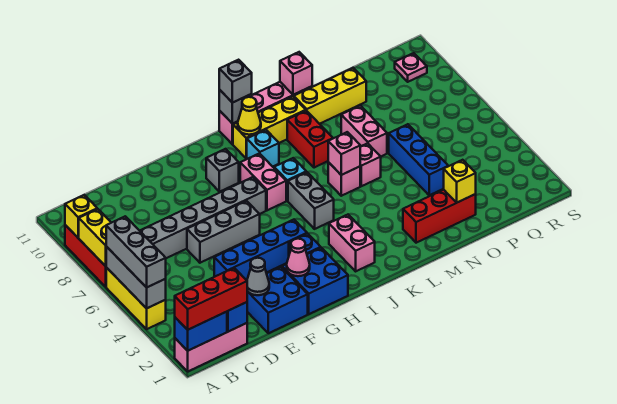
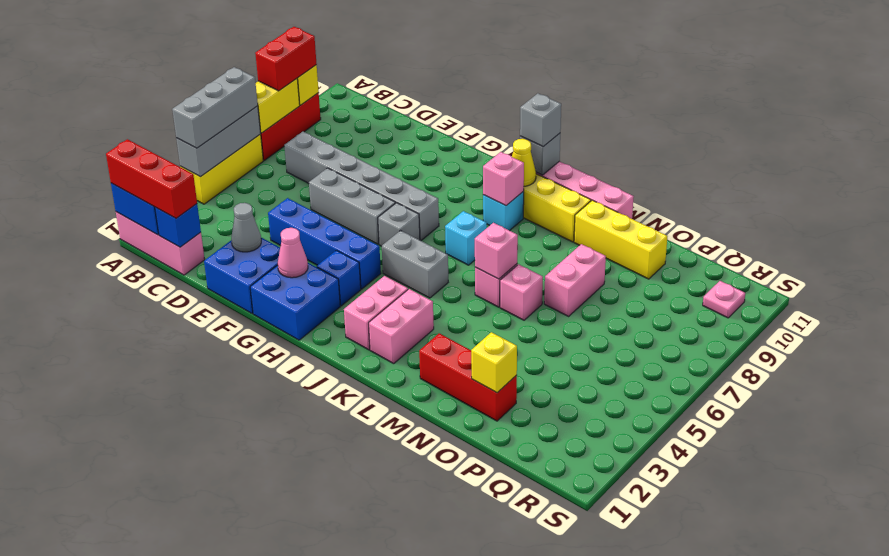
grey brick H9 level 1 -> grey brick H6 level 1
pink brick I7:I8 level 1 -> pink brick K2:K3 level 1
grey brick J5:J6 level 1 -> grey brick I5:J5 level 1
red brick L8:L9 level 1 -> red brick A8:A9 level 3
pink brick M11 level 2 -> pink brick J9 level 2
blue brick O4:O6 level 1 -> none

